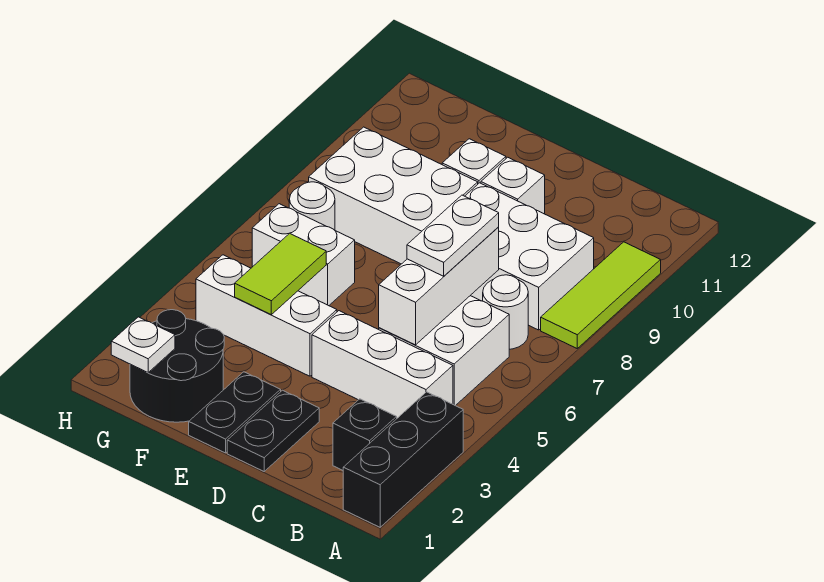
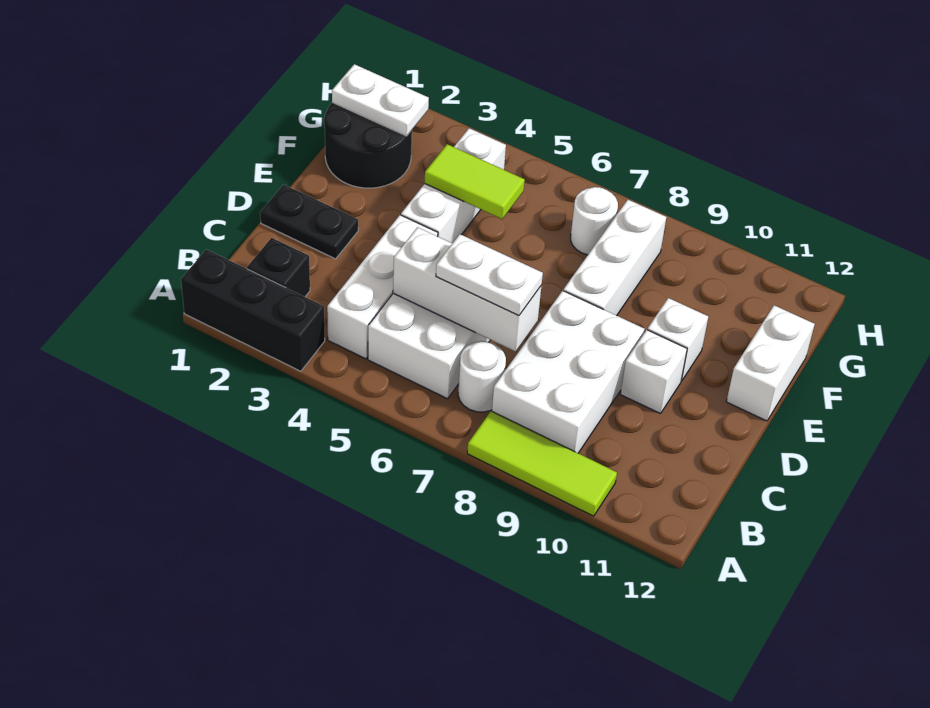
black plate E1:E2 level 1 -> none
white brick E8:G9 level 1 -> white brick E8:G8 level 1
white brick F6:G6 level 1 -> white brick E12:F12 level 1
white plate G1 level 2 -> white plate G1:G2 level 2

